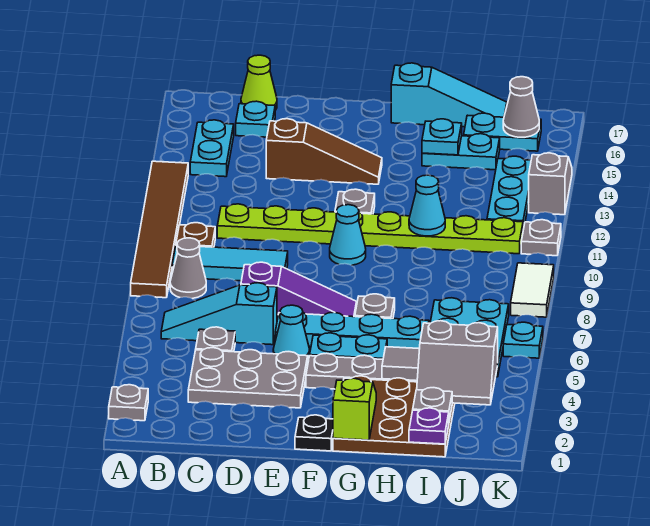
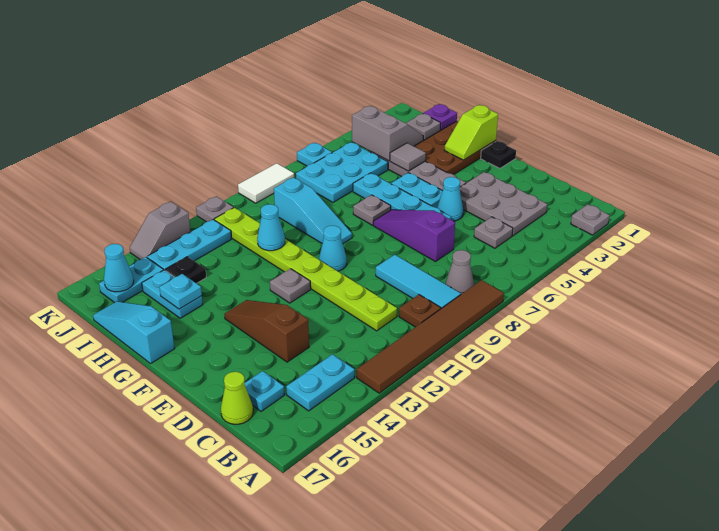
cyan slope B6:D6 level 1 top D -> cyan slope G9:I9 level 1 top I
none -> black plate I14 level 1
cyan plate I16:J16 level 1 -> cyan plate J15:J16 level 1
grey cone J16 level 2 -> cyan cone J16 level 2

